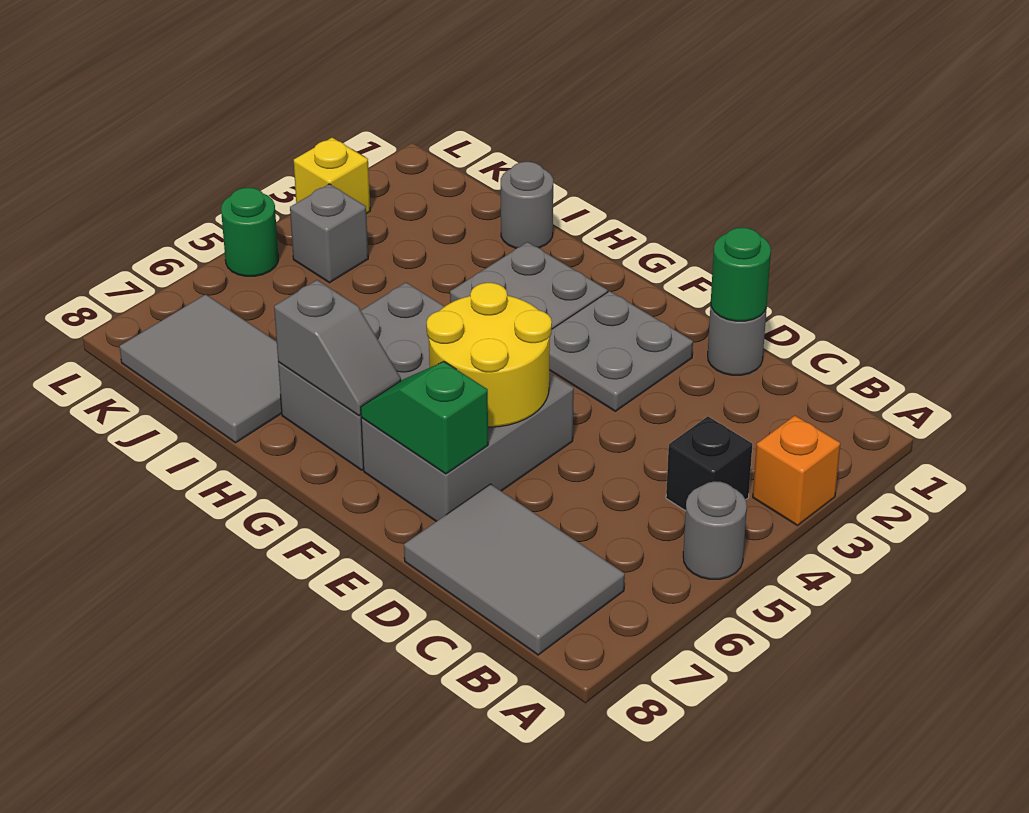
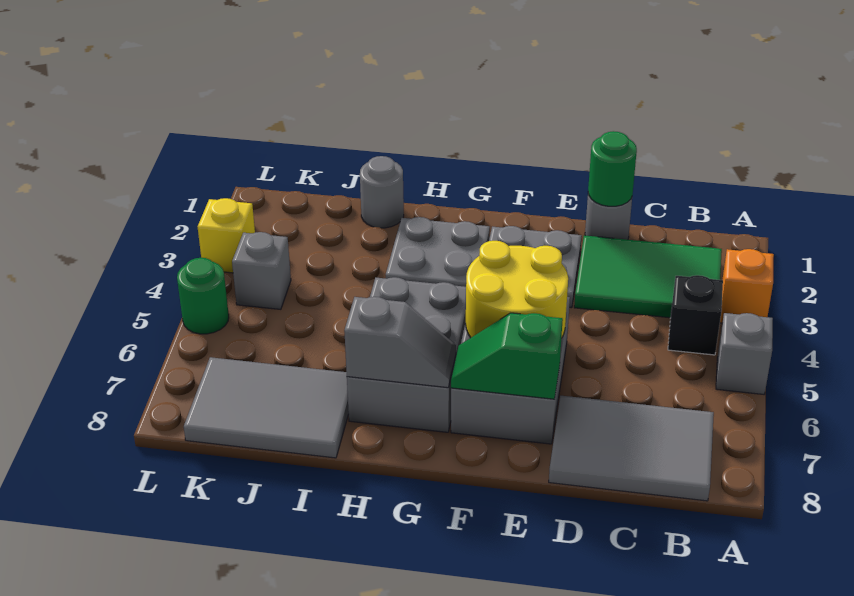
grey round brick A5 level 1 -> grey brick A5 level 1
none -> green tile B2:D3 level 1

